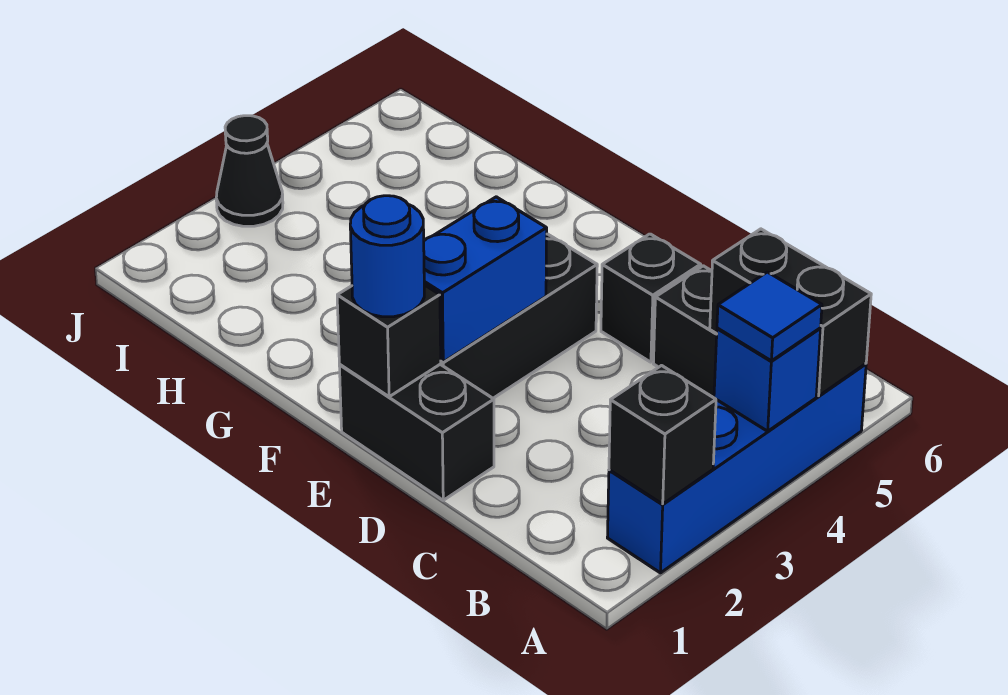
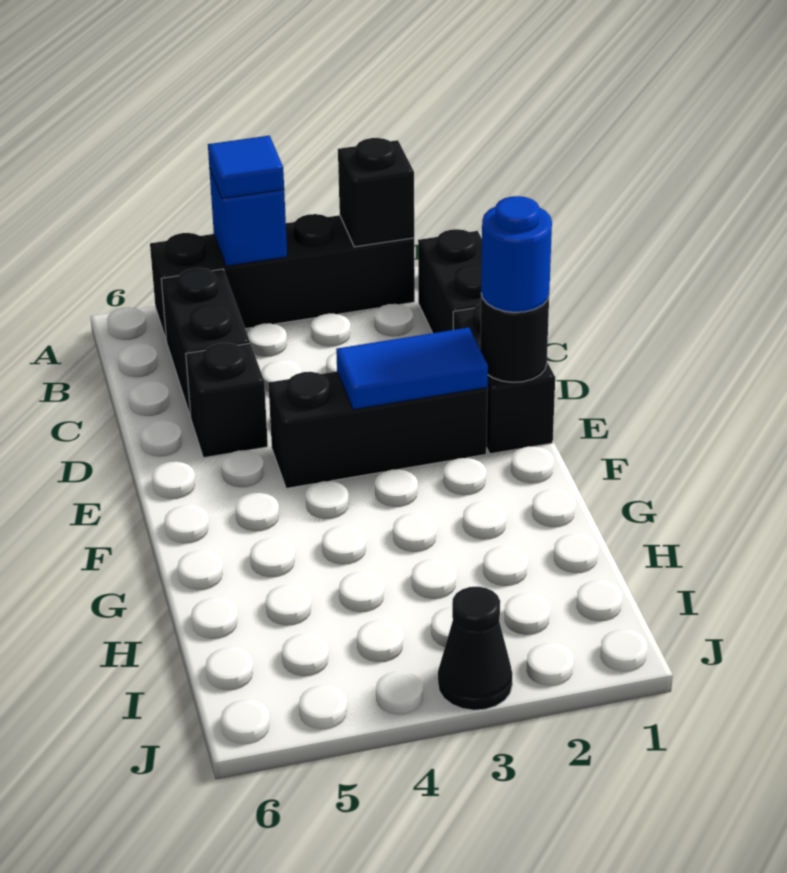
blue brick A2:A5 level 1 -> black brick A2:A5 level 1
black brick A5:B5 level 2 -> black brick B1:C1 level 1
black brick E1 level 2 -> black round brick E1 level 2
blue brick E2:E3 level 2 -> blue tile E2:E3 level 2

